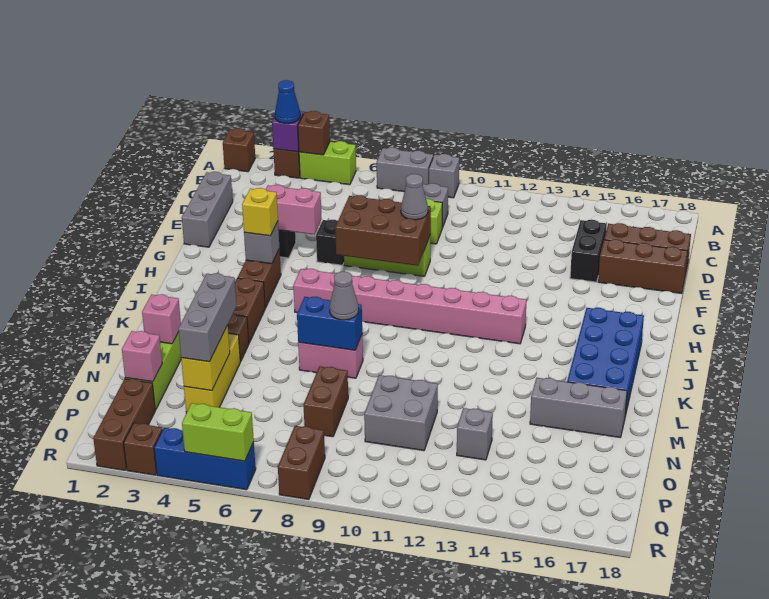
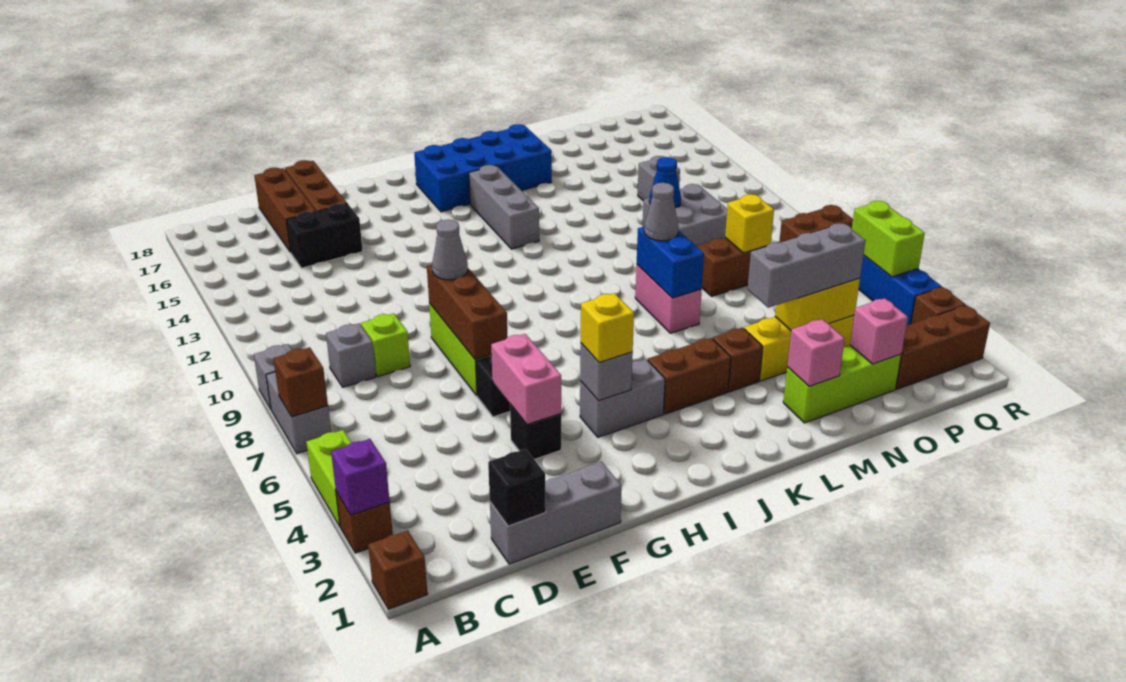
blue cone A3 level 3 -> blue cone N11 level 2
brown brick A4 level 2 -> brown brick A7 level 2
none -> black brick D1 level 2
brown brick F7:G9 level 2 -> brown brick F7:F9 level 2
brown brick H4:I4 level 1 -> grey brick H4:I4 level 1
pink brick I6:I13 level 1 -> none
grey brick M15:M17 level 1 -> grey brick J13:J15 level 1
none -> yellow brick O8 level 2

